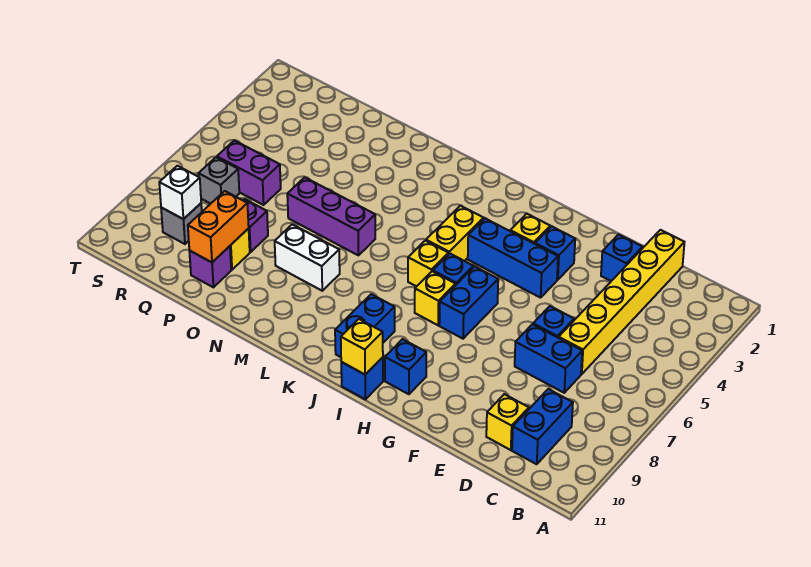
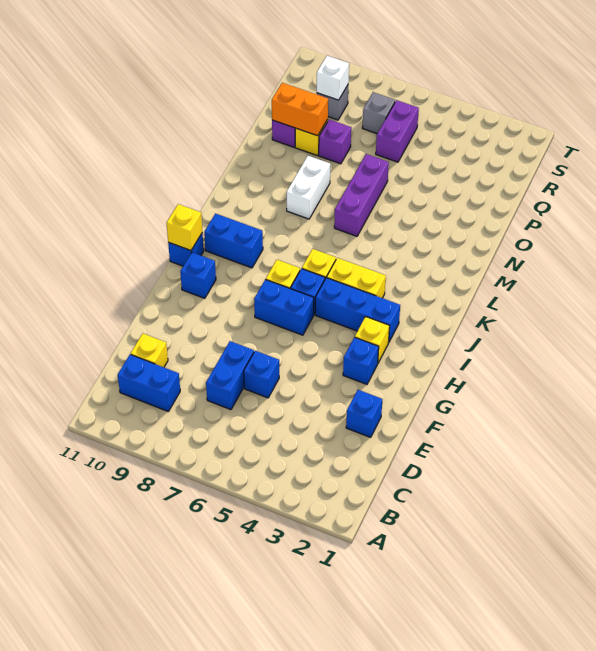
yellow brick D1:D6 level 1 -> none
blue brick G4:I4 level 1 -> blue brick I3:I5 level 1

